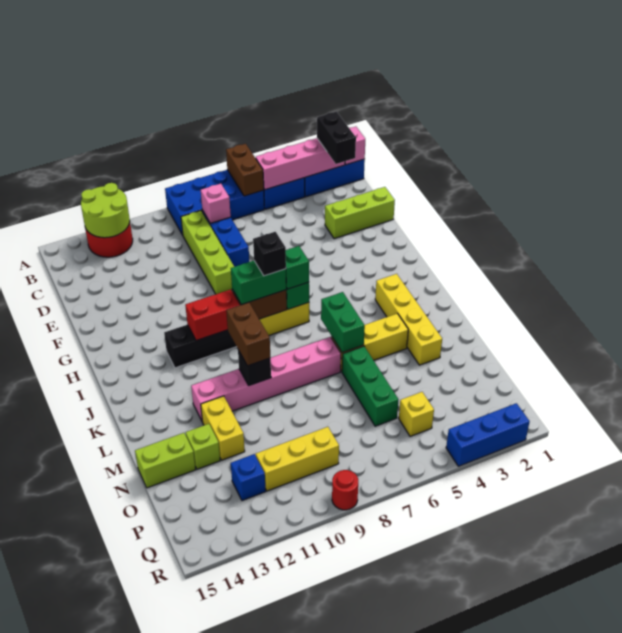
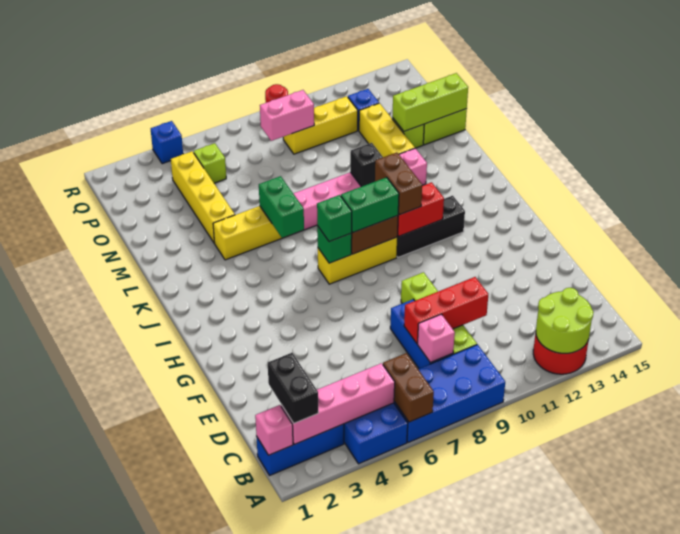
none -> red brick D8:D10 level 2
lime brick E1:E3 level 1 -> lime brick N13:N15 level 2
black brick I8 level 4 -> none
yellow brick J3:M3 level 1 -> yellow brick M4:P4 level 1
brown brick K10:L10 level 3 -> brown brick I10:J10 level 3
green brick M6:O6 level 1 -> none
yellow brick M12:N12 level 1 -> yellow brick M12:O12 level 1
yellow brick P5 level 1 -> lime brick P5 level 1
none -> pink brick P8:P9 level 2
blue brick R2:R4 level 1 -> blue brick R4 level 1

